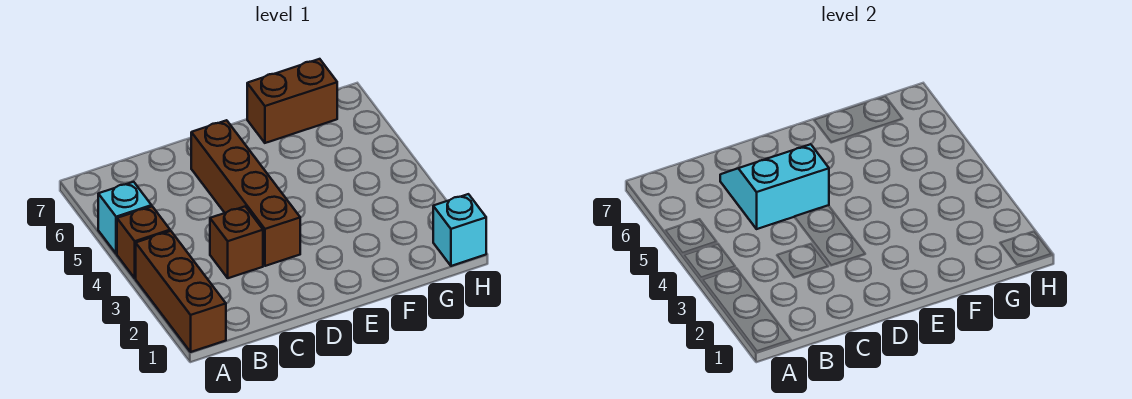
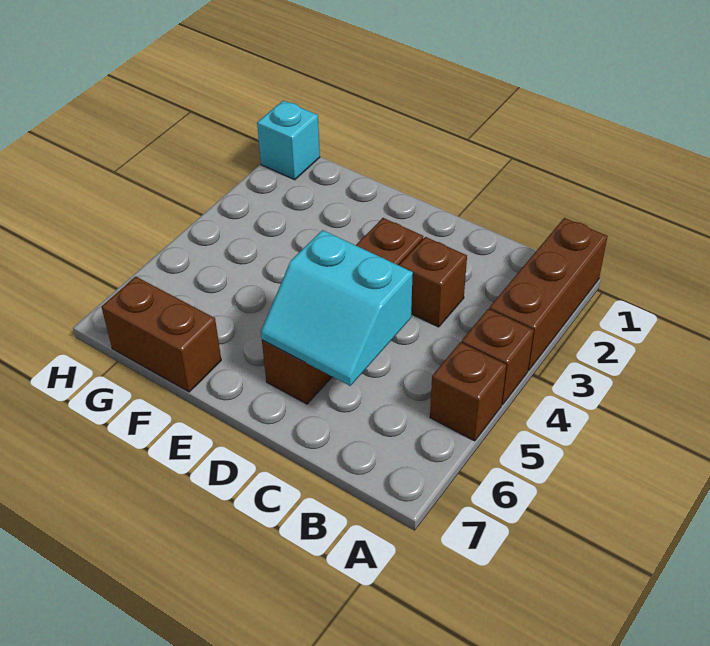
cyan brick A5 level 1 -> brown brick A5 level 1

